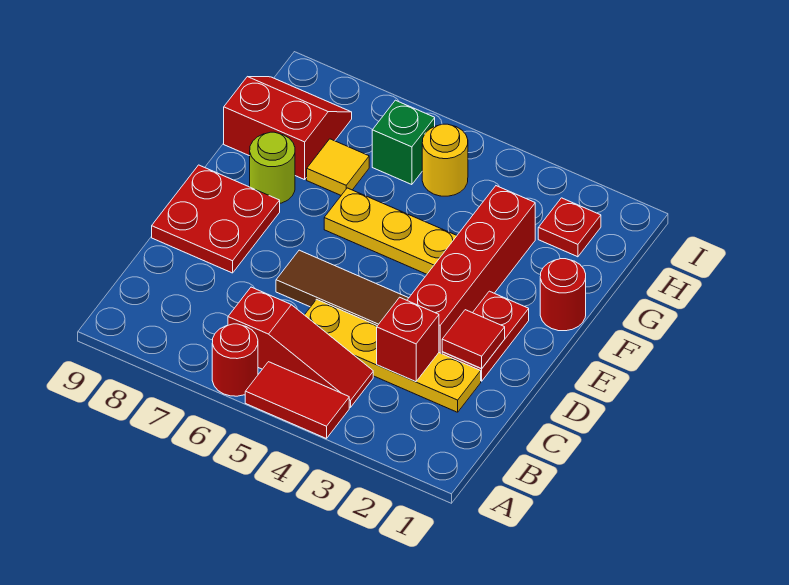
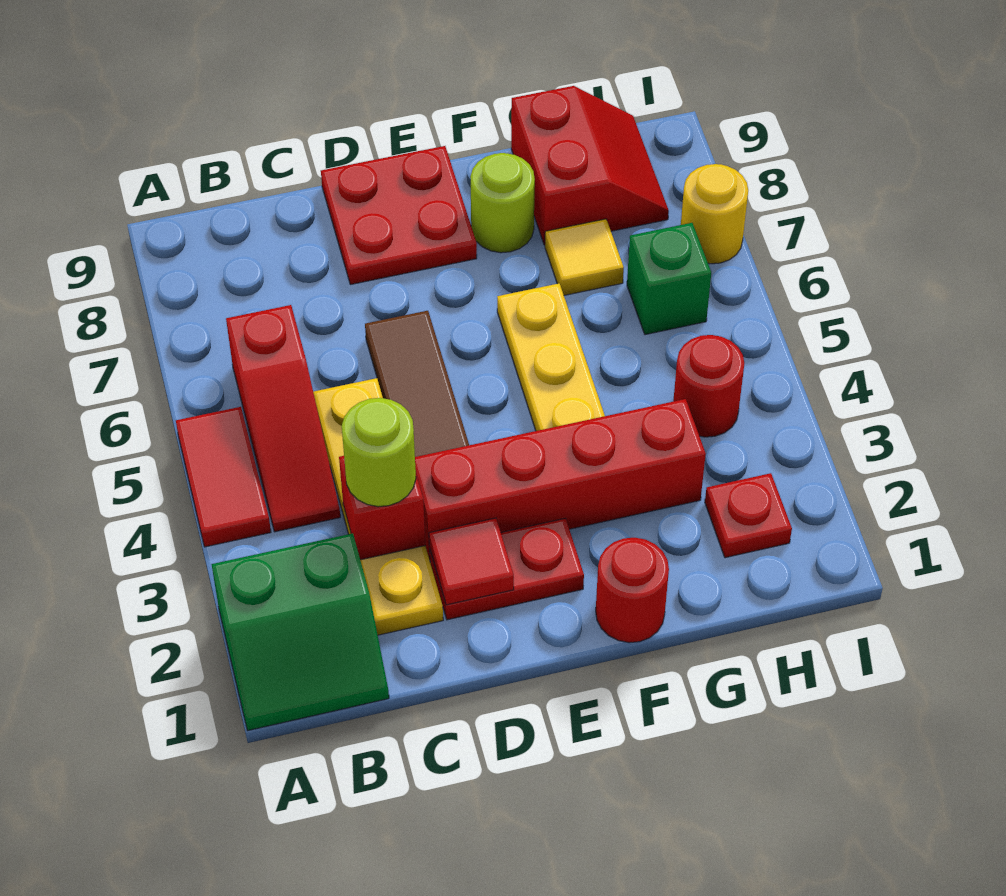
none -> green slope A1:B2 level 1 top 2
red round brick A6 level 1 -> red round brick H4 level 1
none -> lime round brick C3 level 3
yellow round brick H5 level 1 -> yellow round brick I7 level 1

